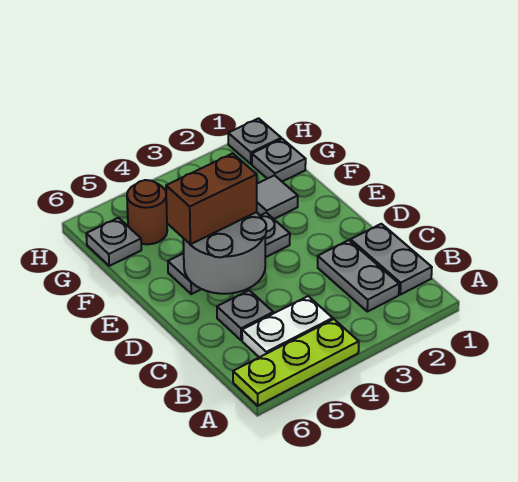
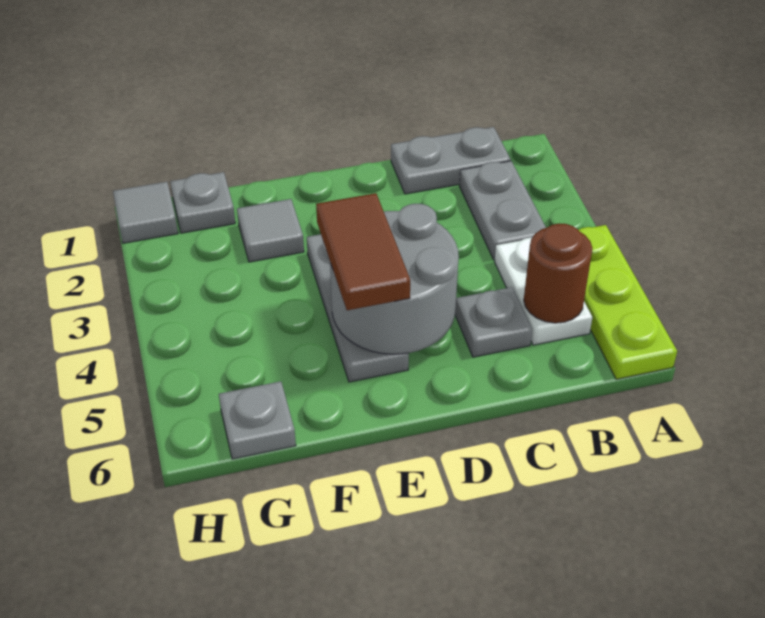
grey plate B2:C2 level 1 -> grey plate B2:B3 level 1
brown brick E4:E5 level 3 -> brown tile E4:E5 level 3
brown round brick G5 level 1 -> brown round brick B5 level 2
grey plate H1 level 1 -> grey tile H1 level 1

